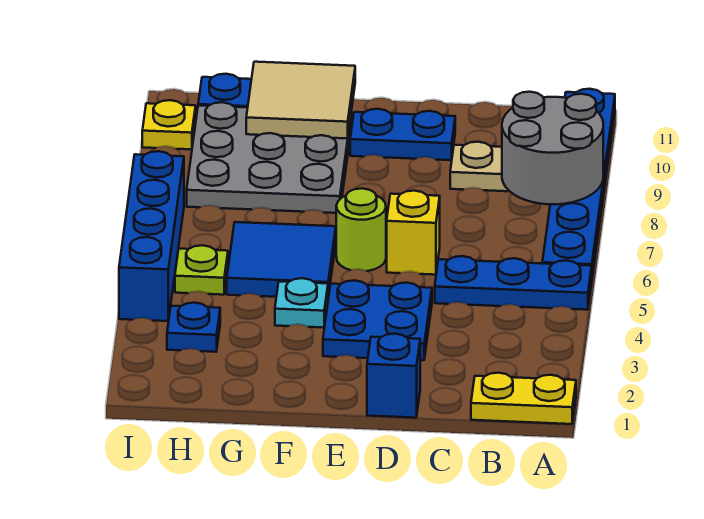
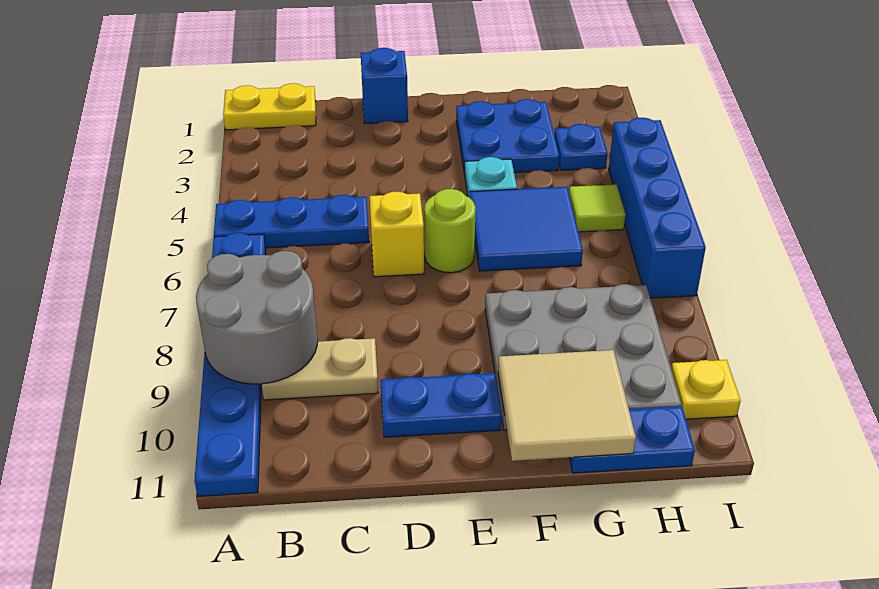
blue plate D3:E4 level 1 -> blue plate F2:G3 level 1
lime plate H5 level 1 -> lime tile H5 level 1

